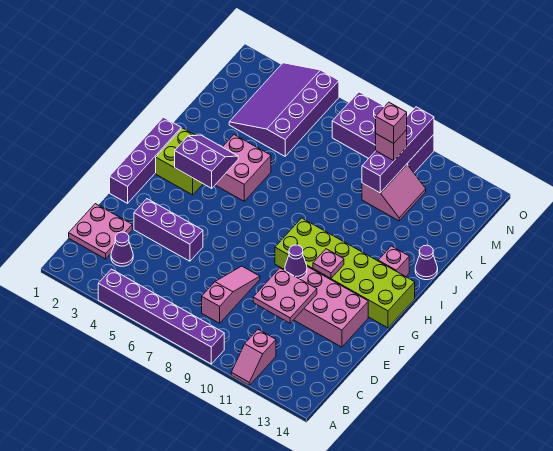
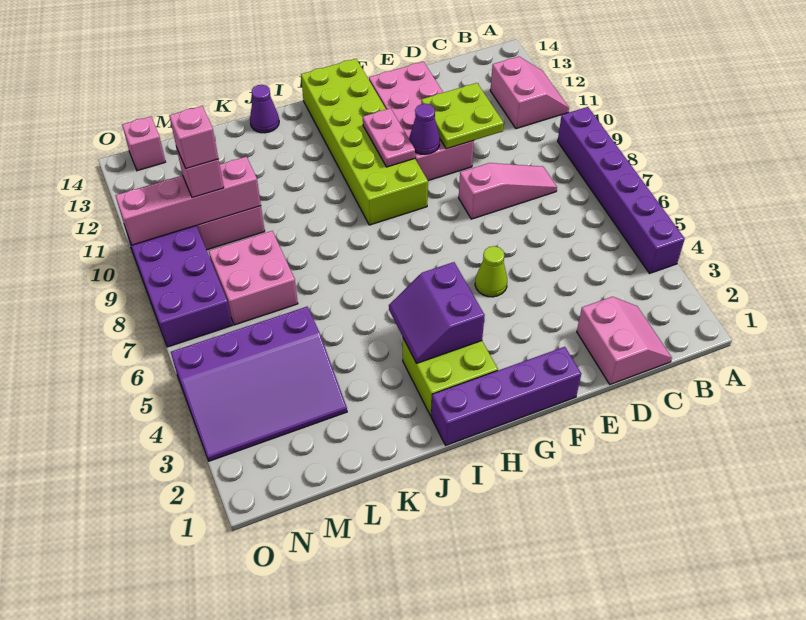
pink slope A11:B11 level 1 top B -> pink slope A11:B12 level 1 top B
pink plate C1:D2 level 1 -> pink slope C1:D2 level 1 top D
purple cone C3 level 1 -> none
pink slope C8:E8 level 1 top C -> pink slope C8:E8 level 1 top E
pink plate D10:E11 level 2 -> lime plate D10:E11 level 2
purple brick E3:E5 level 1 -> none
none -> lime cone F5 level 1
pink plate G11 level 2 -> pink plate G10:G11 level 2
pink brick I4:J5 level 1 -> pink brick L7:M8 level 1
pink brick I13 level 1 -> pink brick N14 level 1
purple brick L10:O10 level 2 -> pink brick L10:O10 level 2

